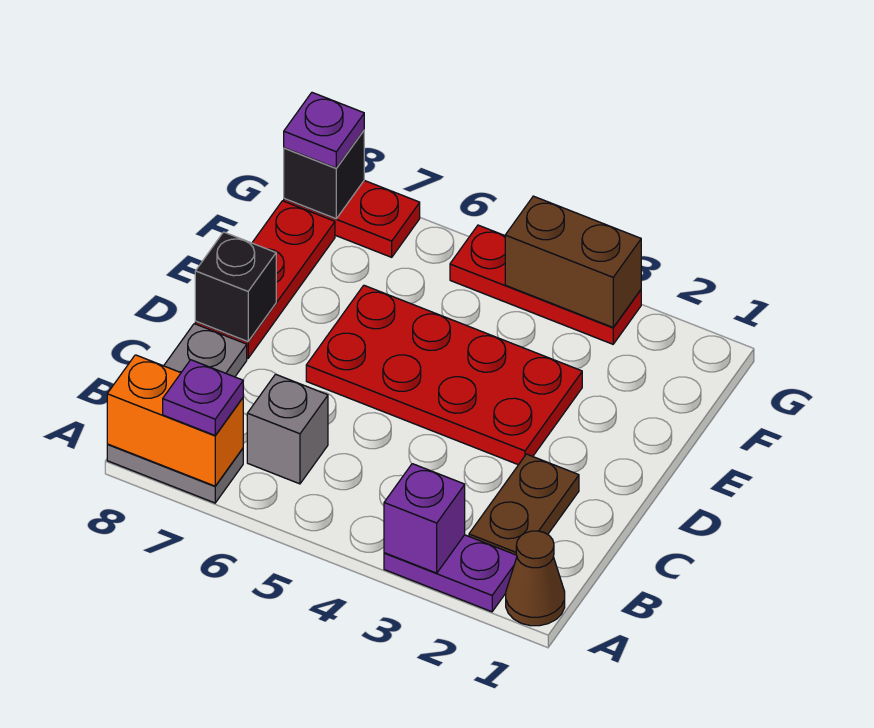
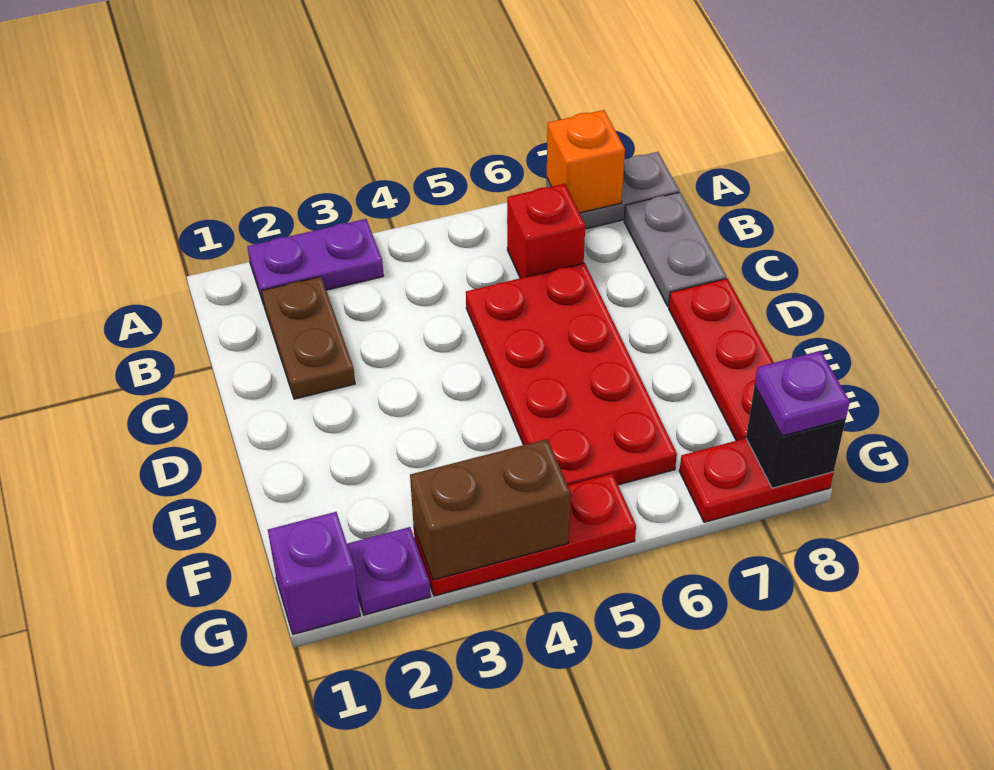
brown cone A1 level 1 -> none
purple brick A3 level 2 -> purple brick G1 level 1
orange brick A7:A8 level 2 -> orange brick A7 level 2
purple plate A7 level 3 -> purple plate G2 level 1
grey brick B6 level 1 -> red brick B6 level 1
red plate D3:E6 level 1 -> red plate C5:F6 level 1
black brick D8 level 2 -> none

